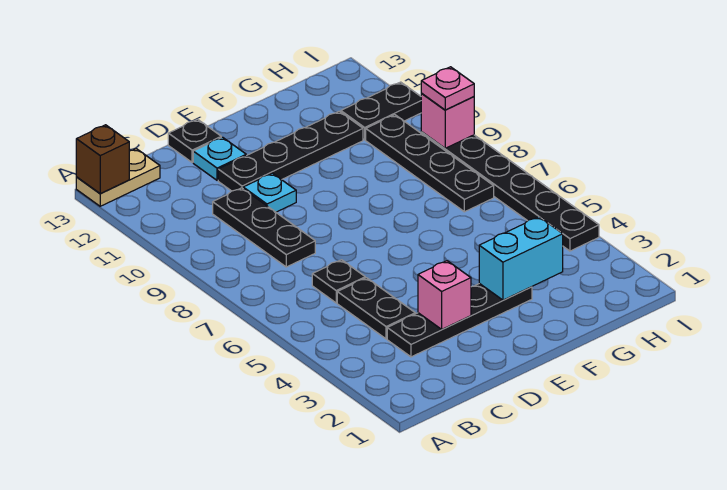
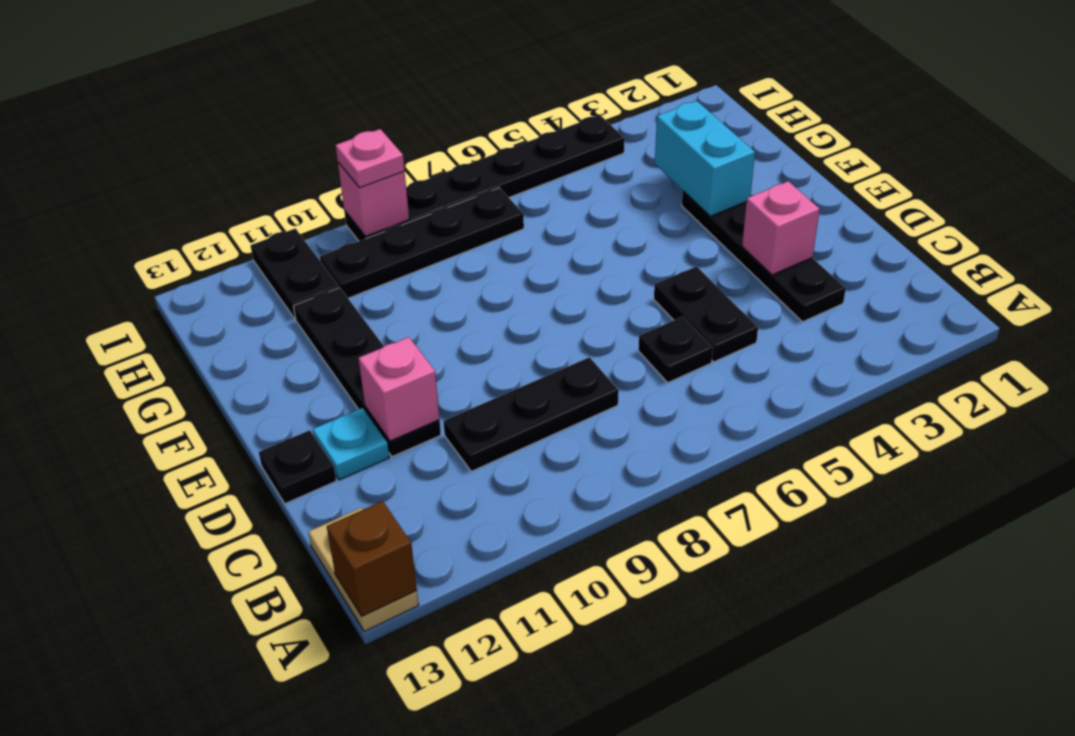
black plate C4:C5 level 1 -> black plate C5:D5 level 1
cyan plate D10 level 1 -> none
none -> pink brick D11 level 2

